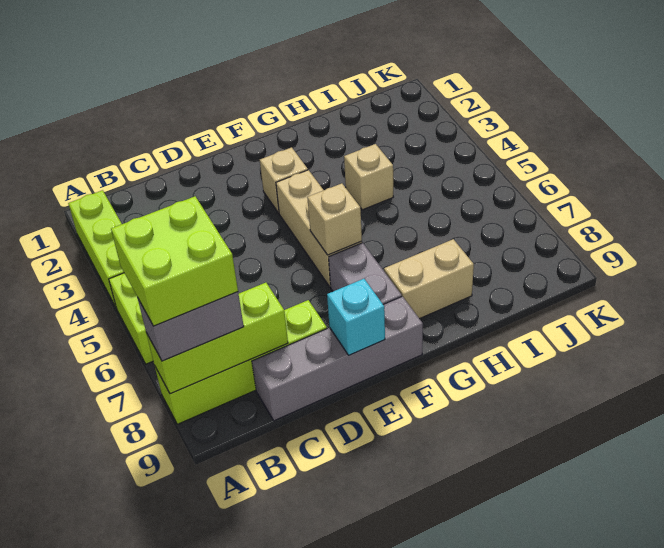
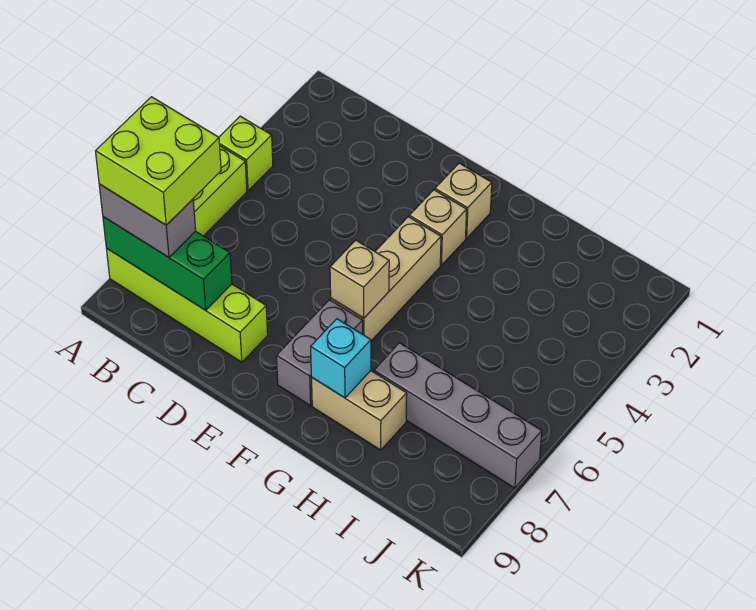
lime brick A2:A4 level 1 -> lime brick A4 level 1
lime brick A8:C8 level 2 -> green brick A8:C8 level 2
grey brick C9:F9 level 1 -> grey brick H7:K7 level 1
cyan brick E9 level 2 -> cyan brick G8 level 2
tan brick H4 level 1 -> tan brick F2 level 1

